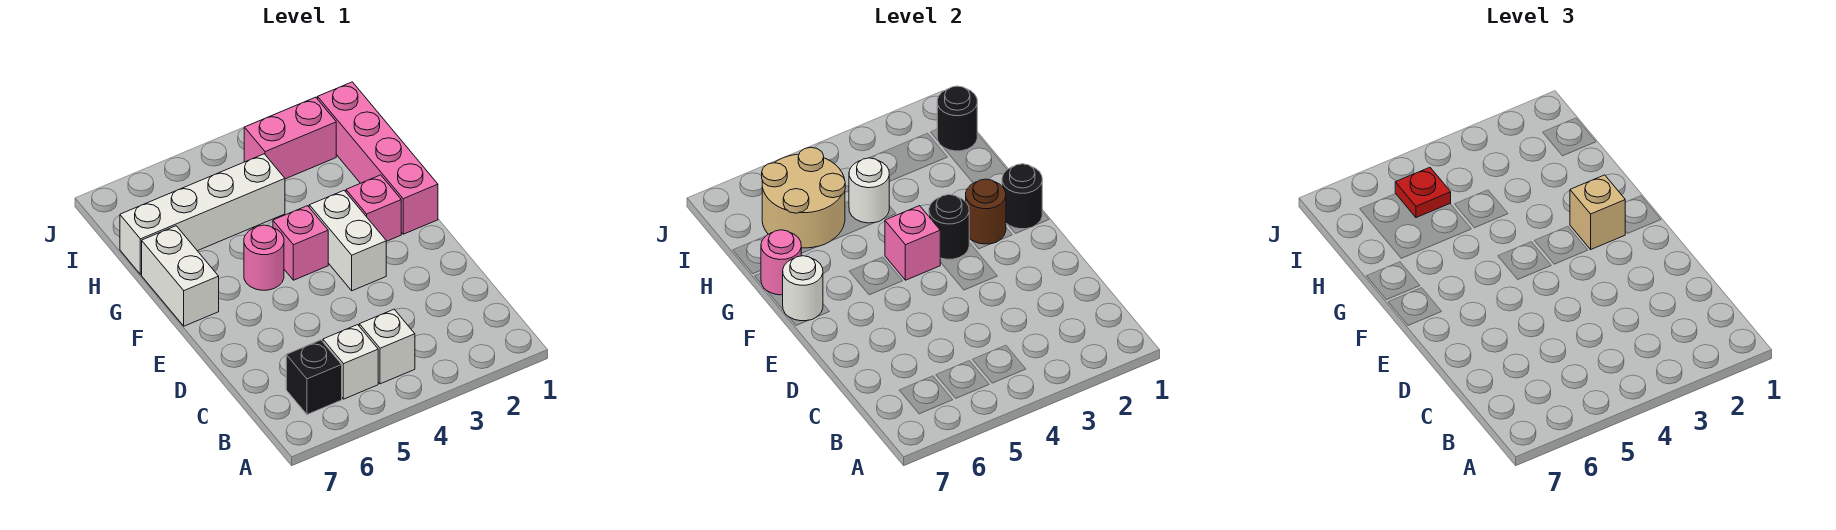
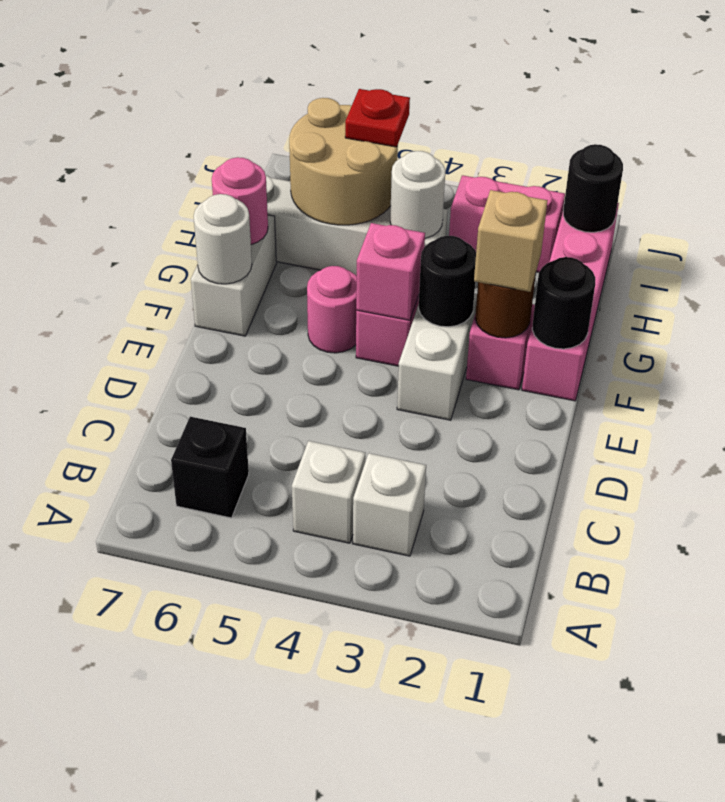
white brick B5 level 1 -> white brick B3 level 1

